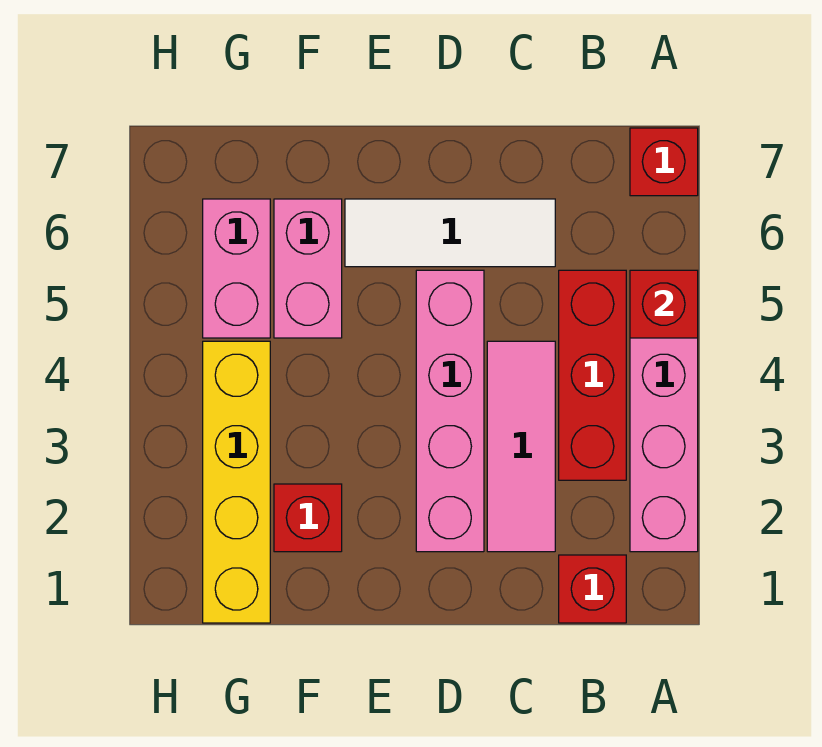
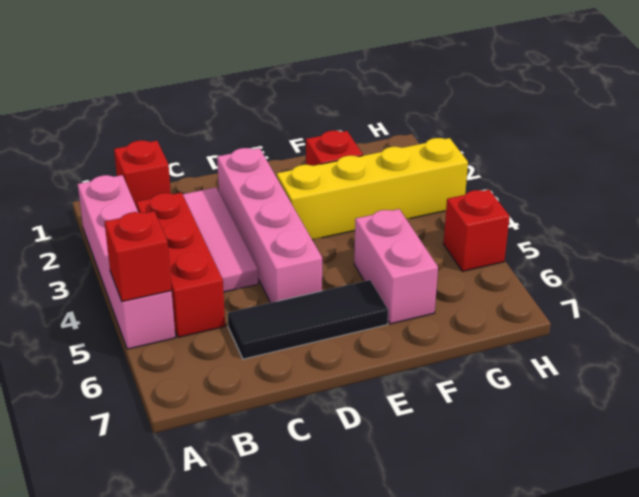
red brick A7 level 1 -> red brick H5 level 1
white tile C6:E6 level 1 -> black tile C6:E6 level 1
yellow brick G1:G4 level 1 -> yellow brick E3:H3 level 1
pink brick G5:G6 level 1 -> none

